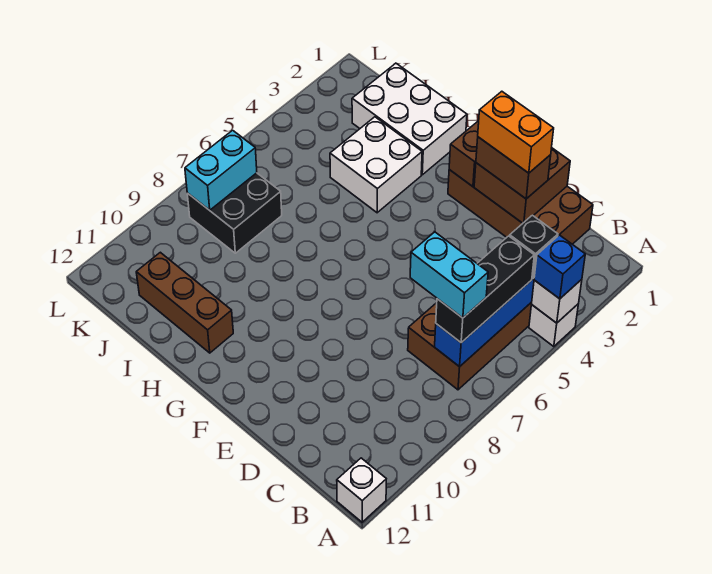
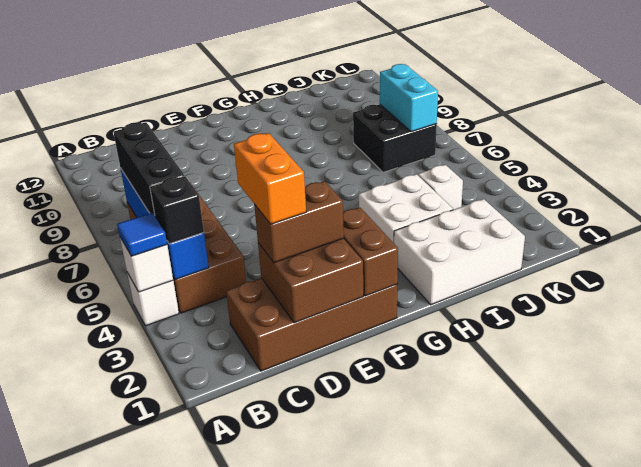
blue brick A4 level 3 -> blue tile A4 level 3
white brick A12 level 1 -> white brick J4 level 1
cyan brick B7:C7 level 4 -> none
orange brick D2:E2 level 4 -> orange brick D2:D3 level 4
brown brick H11:J11 level 1 -> none

